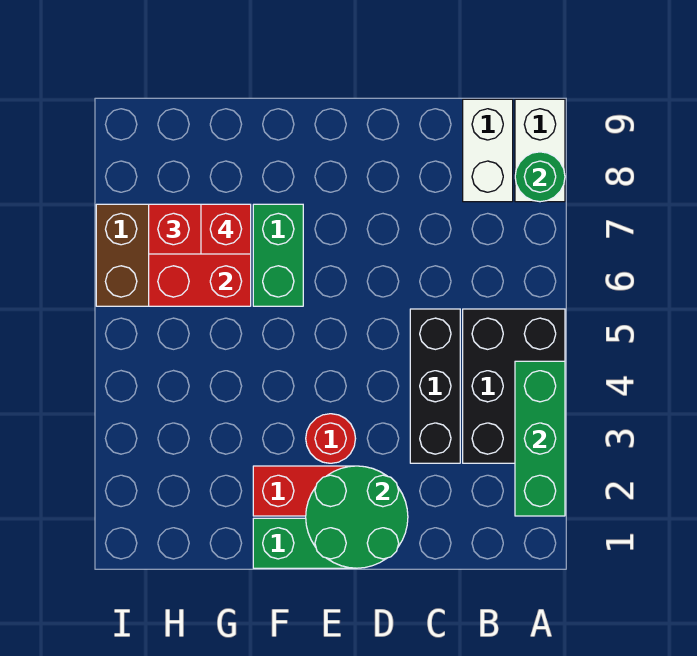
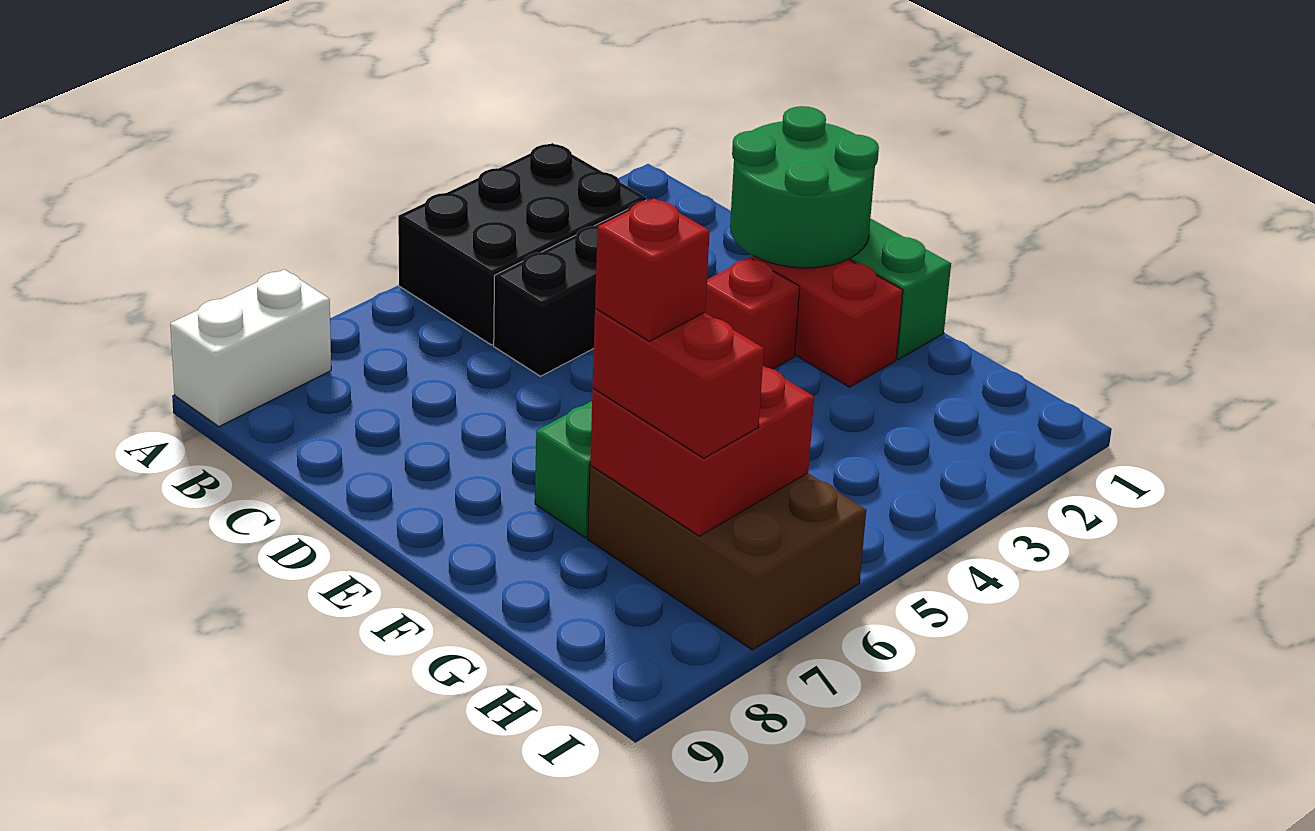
green brick A2:A4 level 2 -> none
green round brick A8 level 2 -> none
white brick B8:B9 level 1 -> none
red round brick E3 level 1 -> red brick E3 level 1

